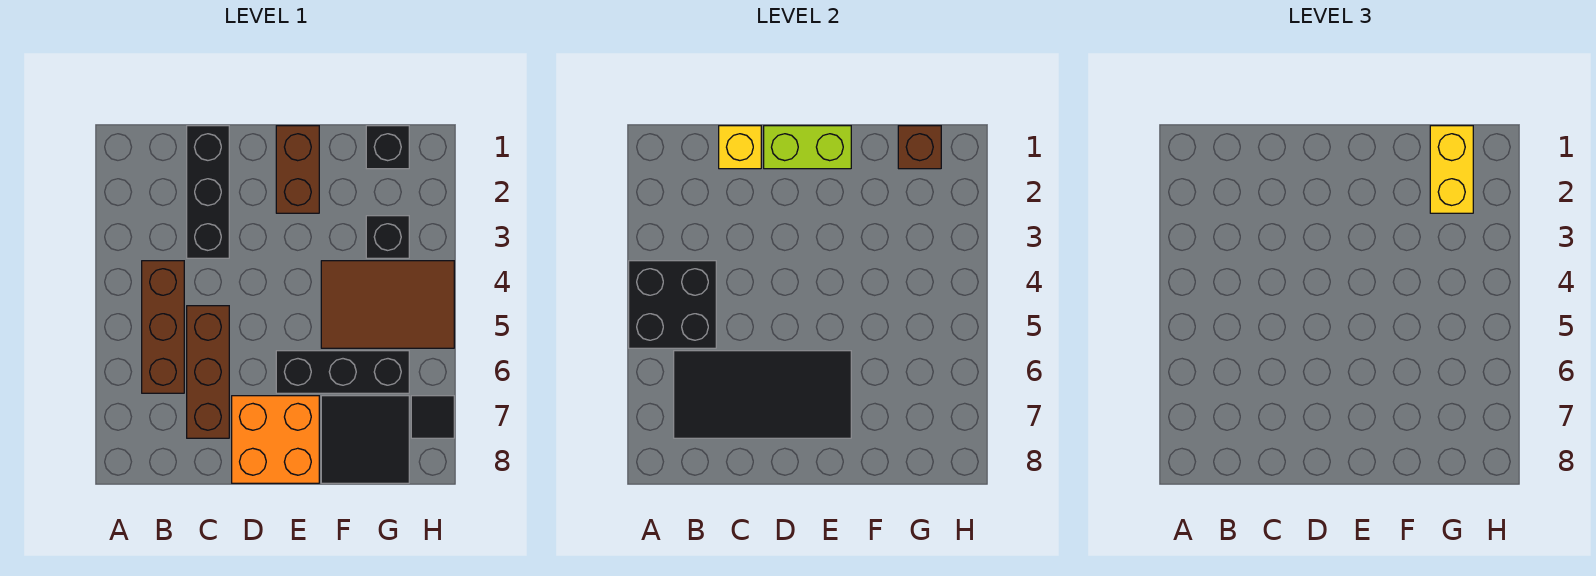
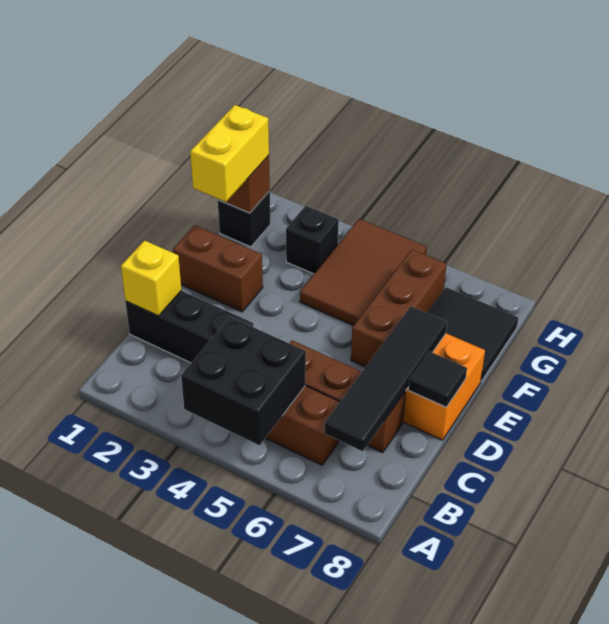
black tile B6:E7 level 2 -> black tile B7:E7 level 2
lime brick D1:E1 level 2 -> none
black brick E6:G6 level 1 -> brown brick E6:G6 level 1
yellow brick G1:G2 level 3 -> yellow brick F1:G1 level 3
black tile H7 level 1 -> black tile D8 level 2

